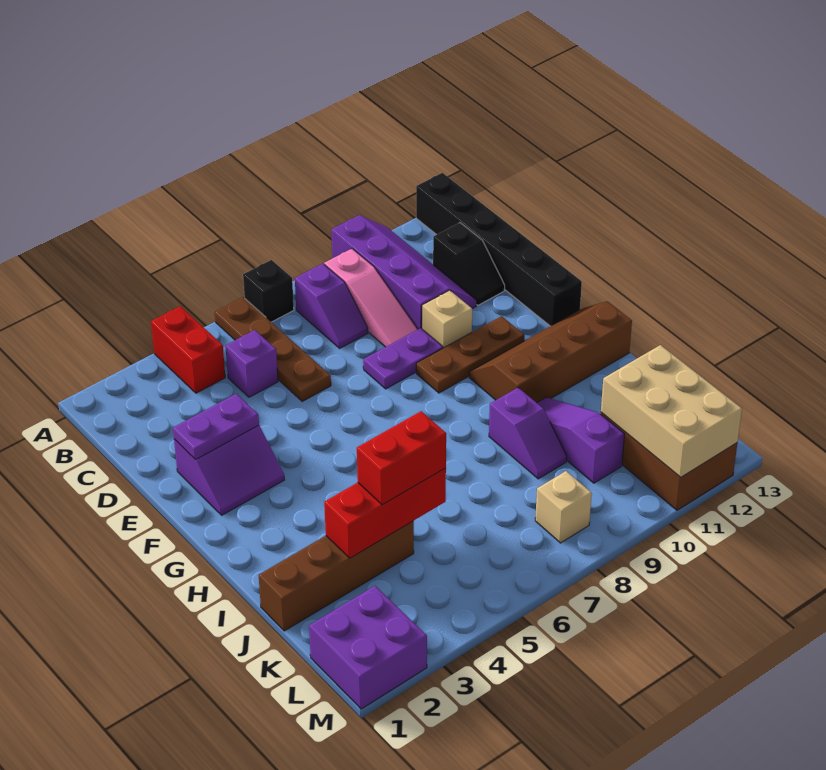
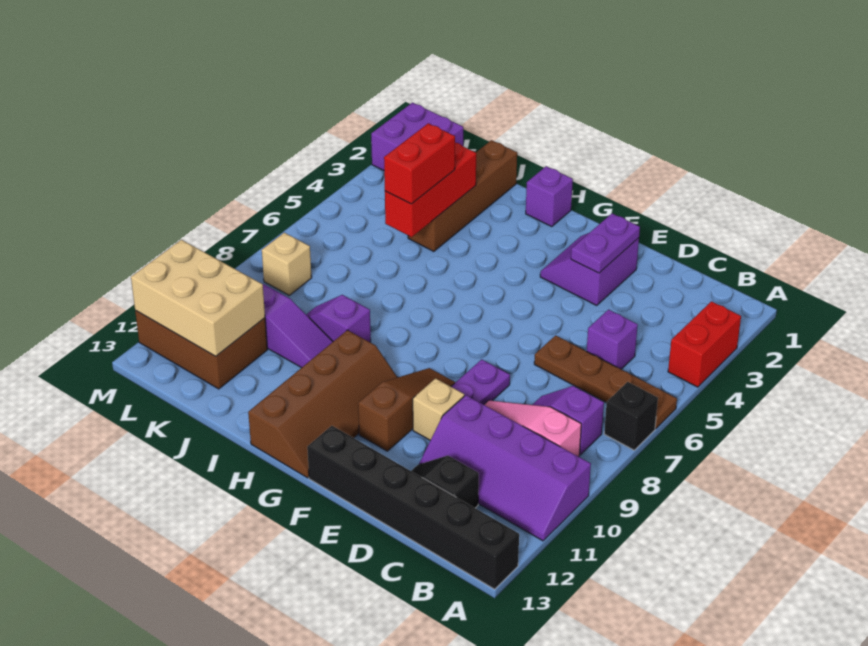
red brick A4:B4 level 1 -> red brick A3:A4 level 1
brown plate F9:F11 level 1 -> brown slope F9:F11 level 1 top 11
none -> purple brick H1 level 1

